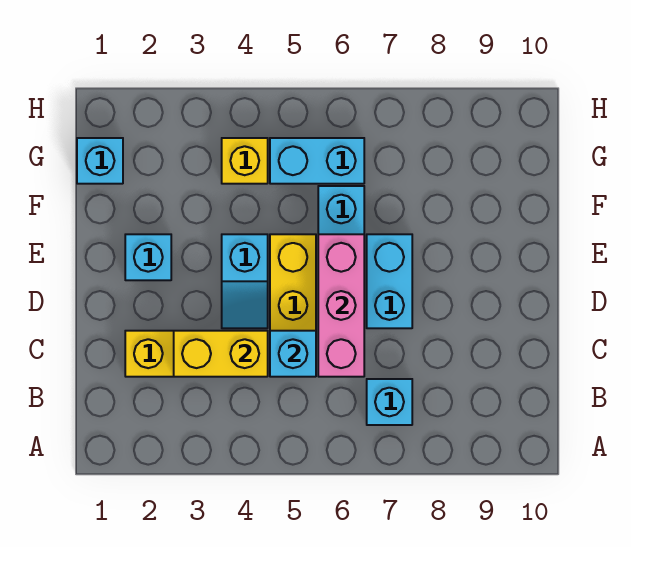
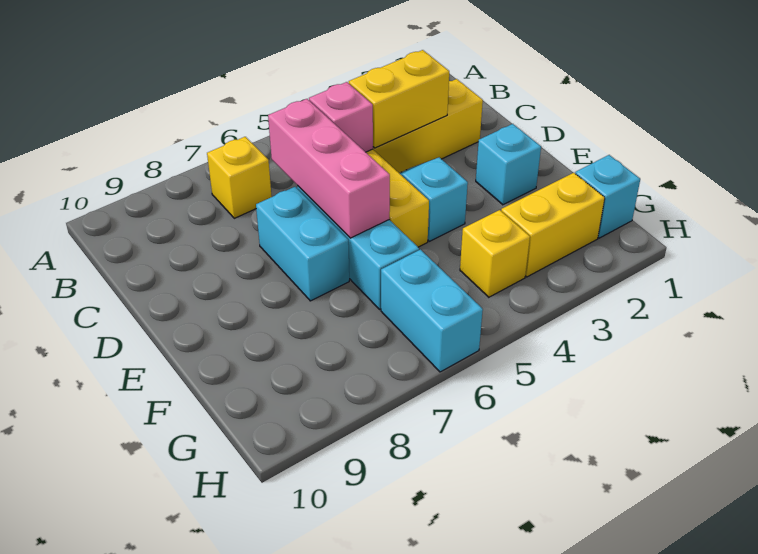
cyan brick B7 level 1 -> yellow brick B7 level 1
cyan brick C5 level 2 -> pink brick C5 level 2
none -> yellow brick G2:G3 level 1
cyan brick G5:G6 level 1 -> cyan brick G6:H6 level 1

